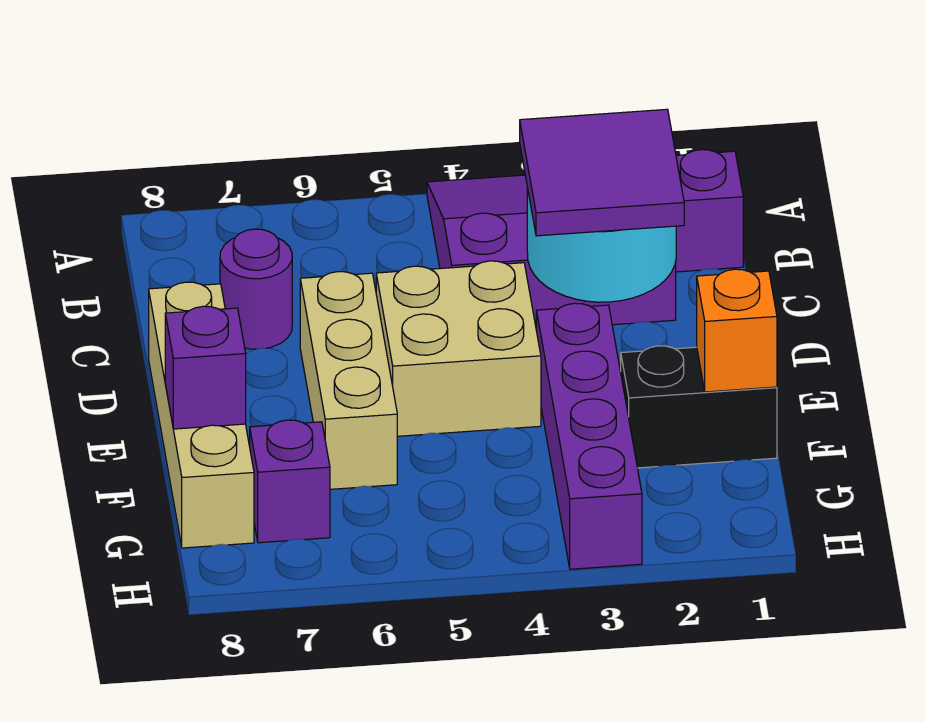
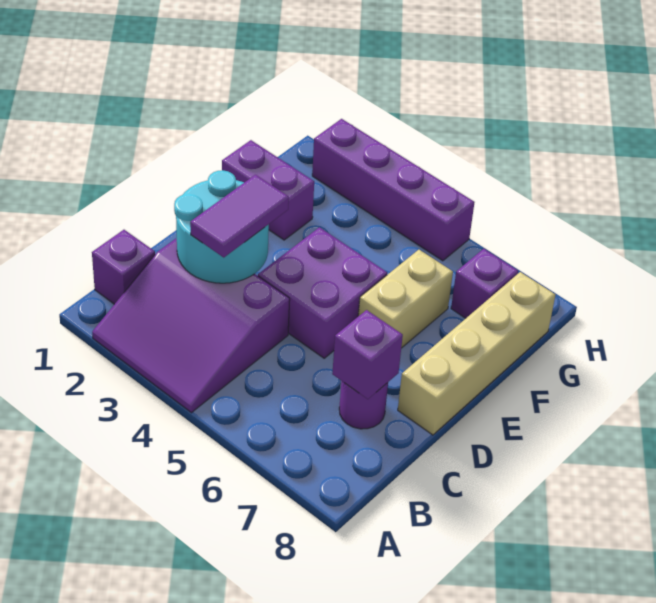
purple tile C2:D3 level 3 -> purple tile C3:D3 level 3
tan brick D4:E5 level 1 -> purple brick D4:E5 level 1
tan brick D6:F6 level 1 -> tan brick E6:F6 level 1
purple brick E3:H3 level 1 -> purple brick H2:H5 level 1
black brick F1:F2 level 1 -> purple brick F1:F2 level 1
orange brick F1 level 2 -> none
purple brick F8 level 2 -> purple brick C7 level 2

